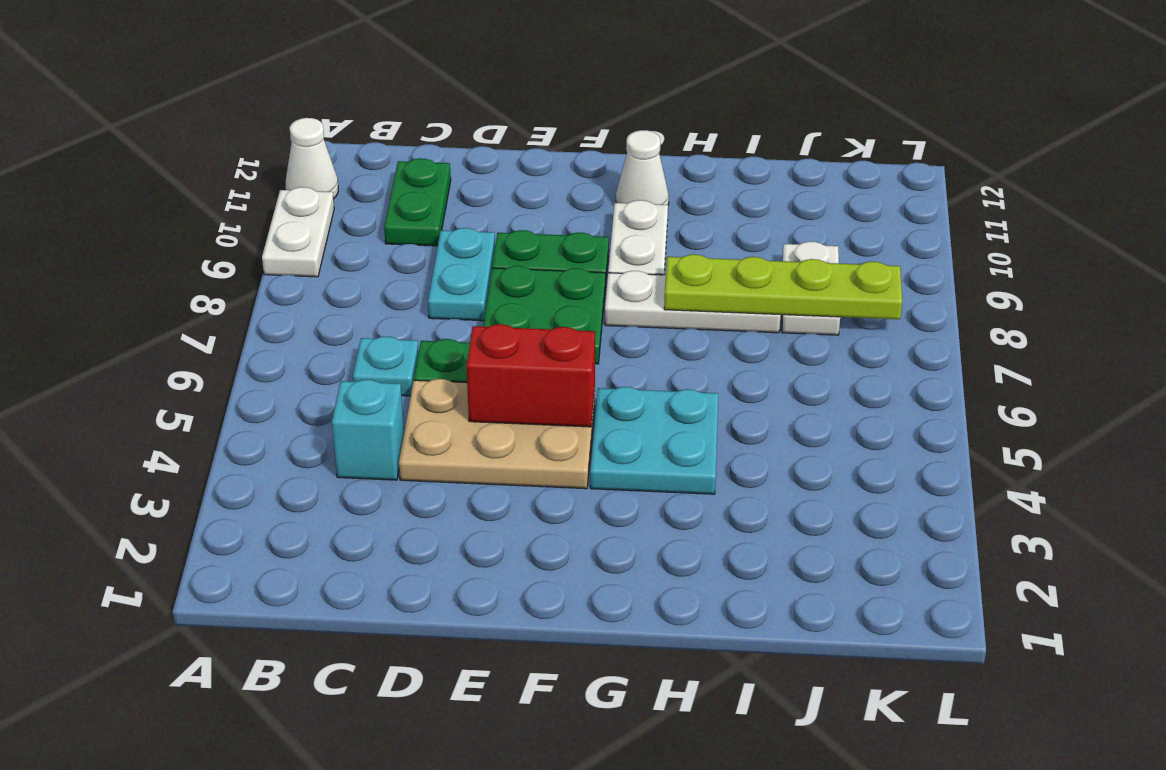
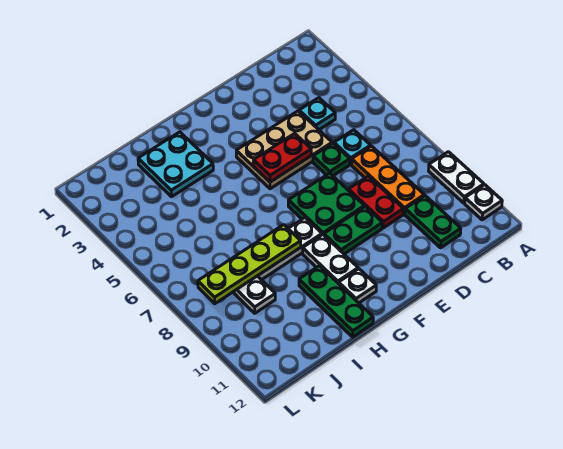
white cone A11 level 1 -> white plate A11 level 1
cyan brick C4 level 1 -> cyan plate C4 level 1
none -> orange plate C7:C9 level 1
cyan plate D8:D9 level 1 -> red plate D8:D9 level 1
red brick E5:F5 level 2 -> red plate E5:F5 level 2
cyan plate G4:H5 level 1 -> cyan plate H2:I3 level 1
white cone G11 level 1 -> white plate G11 level 1
none -> green plate H10:H12 level 1

